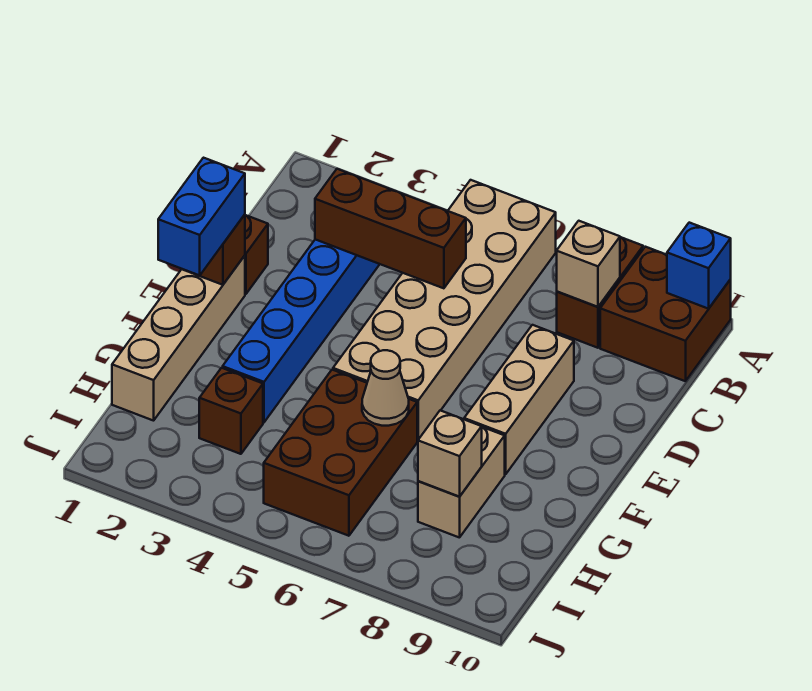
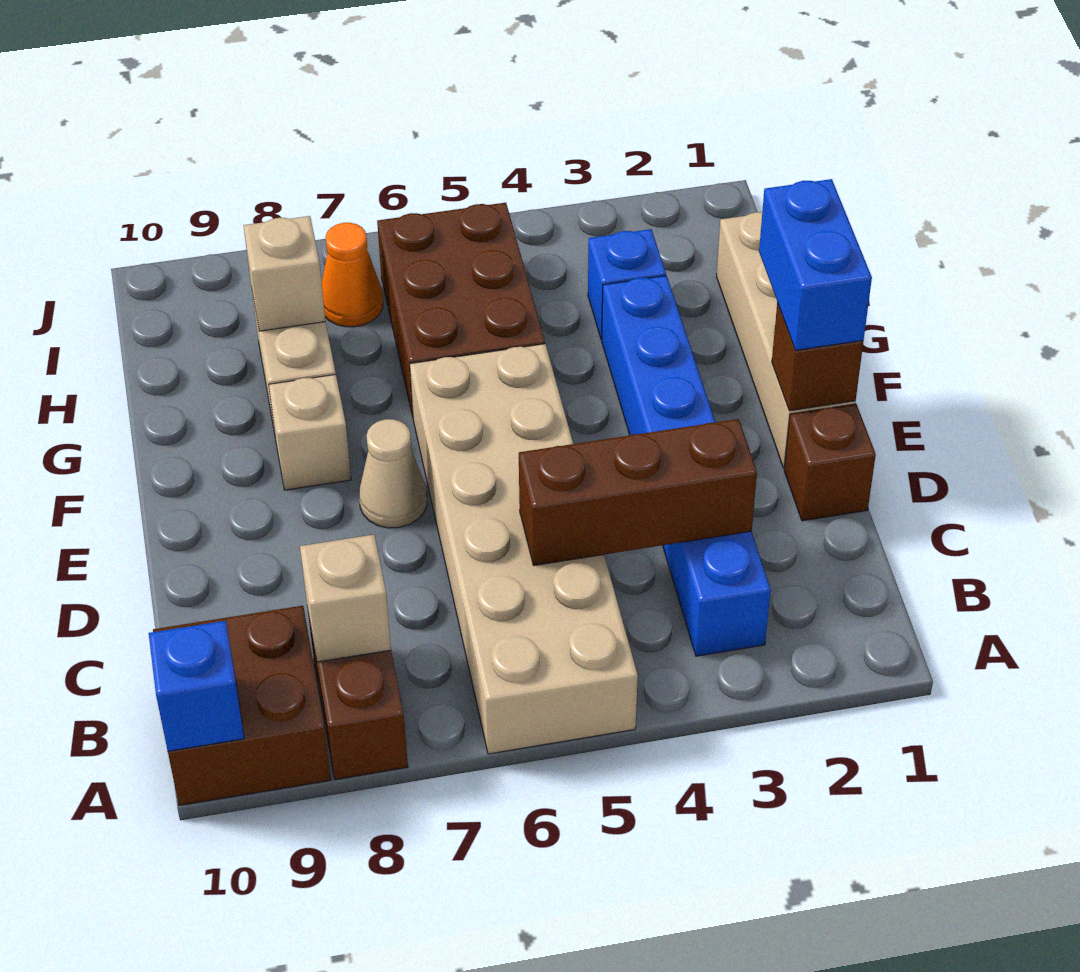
tan brick D8:F8 level 1 -> tan brick F8 level 1
tan cone G6 level 2 -> tan cone E7 level 1
brown brick H3 level 1 -> blue brick H3 level 1
none -> orange cone I7 level 1

